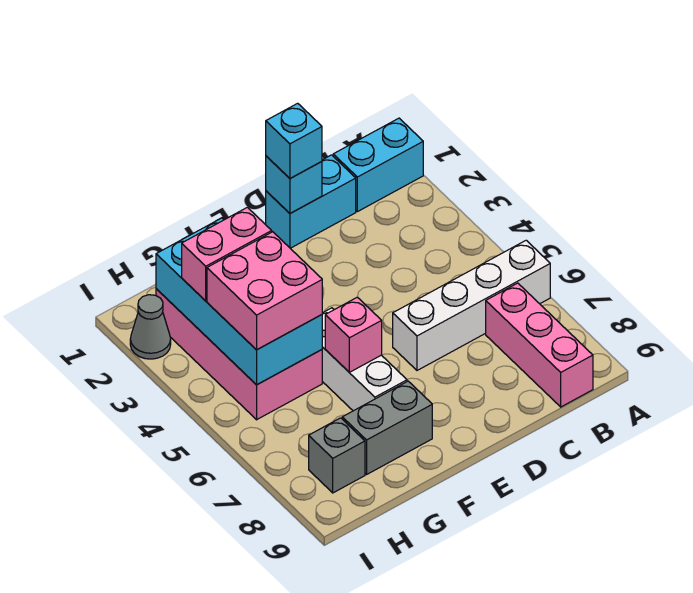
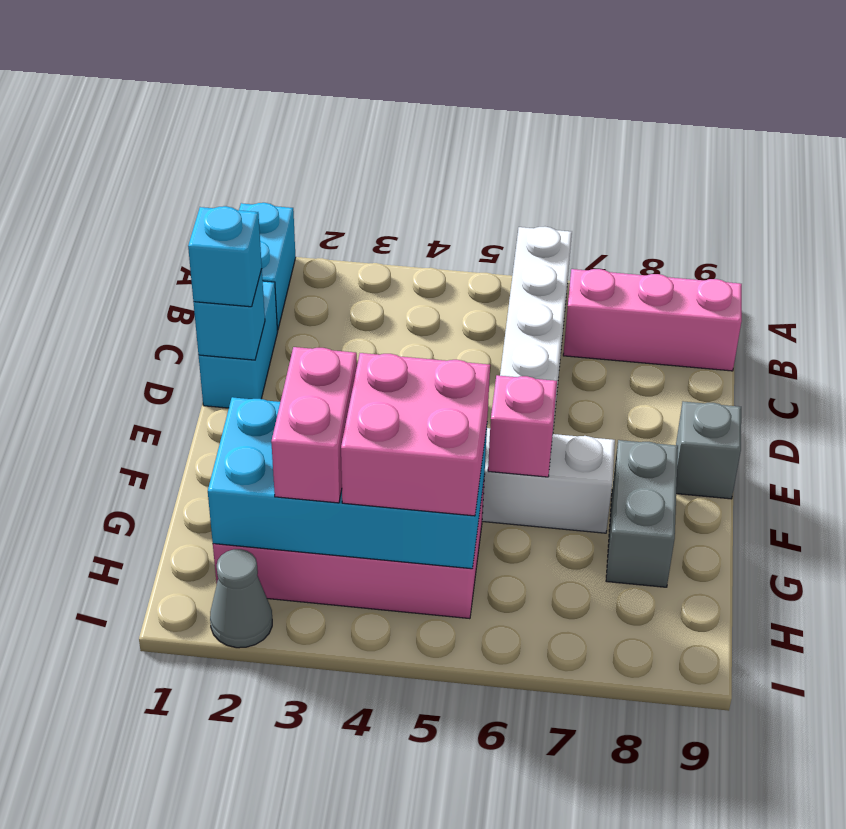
grey brick H8 level 1 -> grey brick E9 level 1

